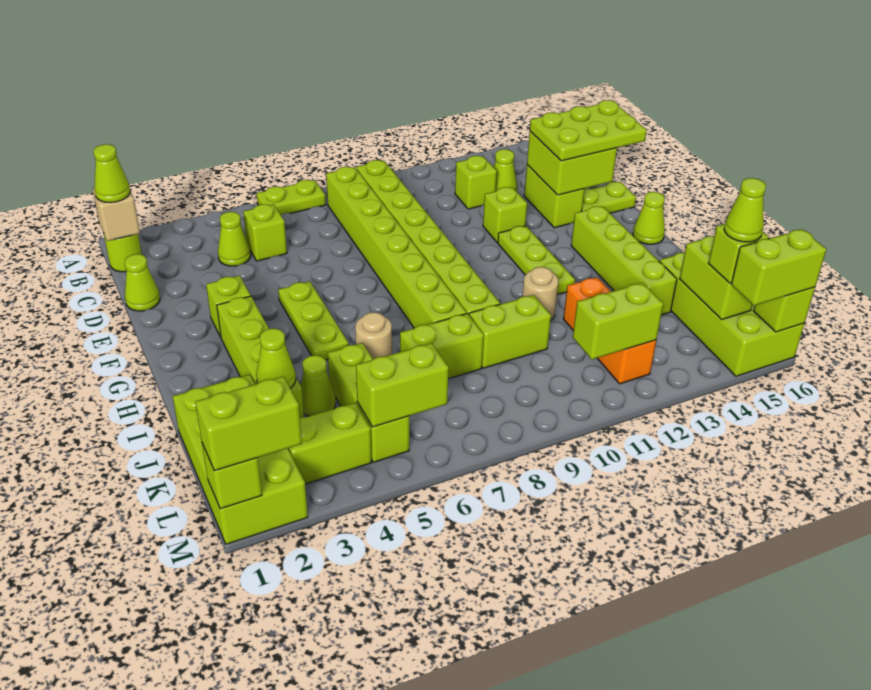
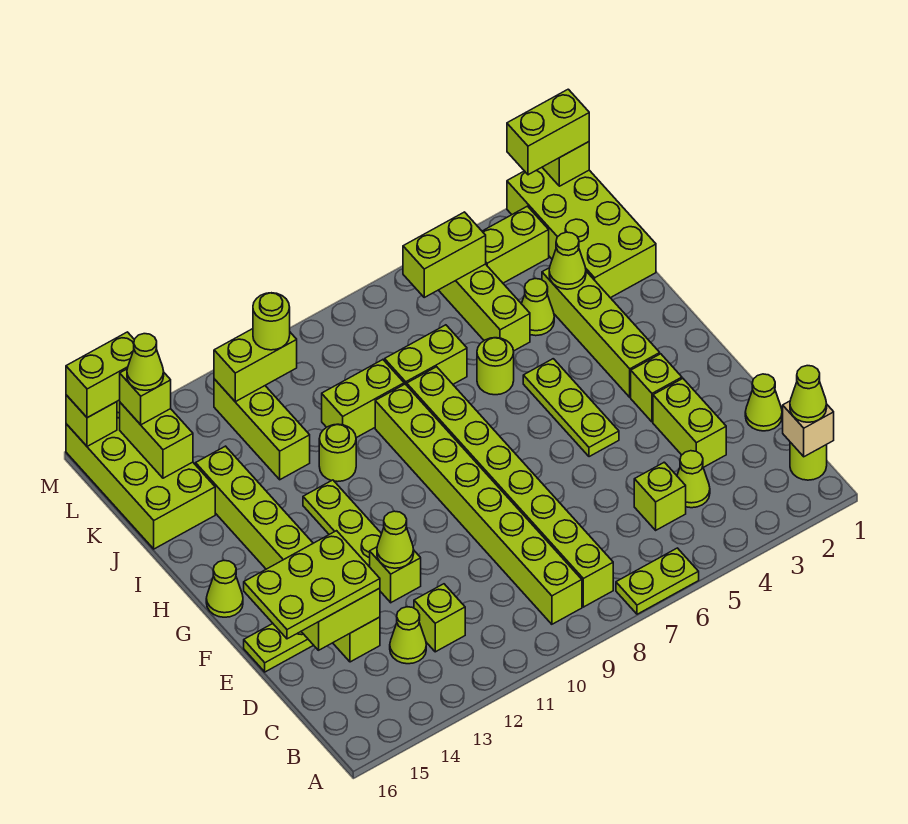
none -> lime brick D3:E3 level 1
none -> lime cone E12 level 2
tan round brick I6 level 1 -> lime round brick I6 level 1
tan round brick I11 level 1 -> lime round brick I11 level 1
orange brick J12:L12 level 1 -> lime brick J12:L12 level 1
none -> lime round brick L11 level 3

